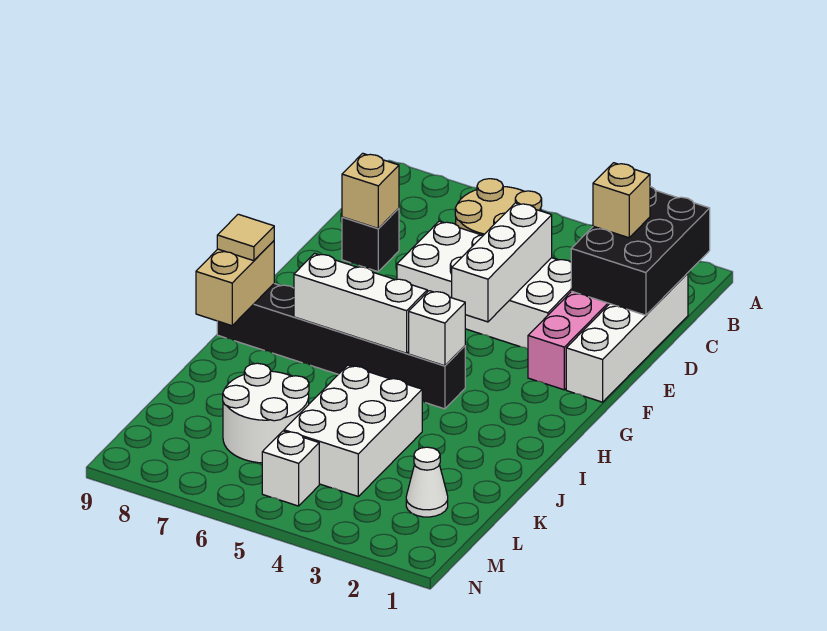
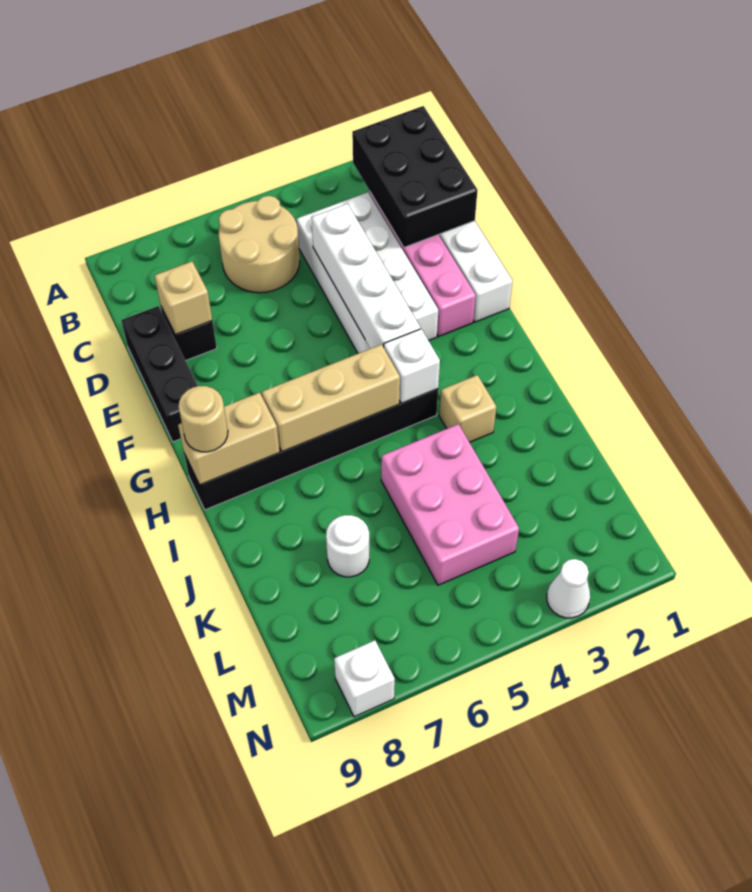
tan brick C2 level 3 -> tan brick I3 level 1
white brick D3:E6 level 1 -> white brick C3:F4 level 1
white brick D4:F4 level 2 -> white brick D4:G4 level 2
none -> black brick D9:F9 level 1
white brick H5:H7 level 2 -> tan brick H5:H7 level 2
tan brick H9:I9 level 2 -> tan brick H8:H9 level 2
tan tile H9 level 3 -> tan round brick H9 level 3
white brick J4:L5 level 1 -> pink brick J4:L5 level 1
white round brick K6:L7 level 1 -> white round brick K7 level 1
white cone L2 level 1 -> white cone N3 level 1
white brick M5 level 1 -> white brick N8 level 1

